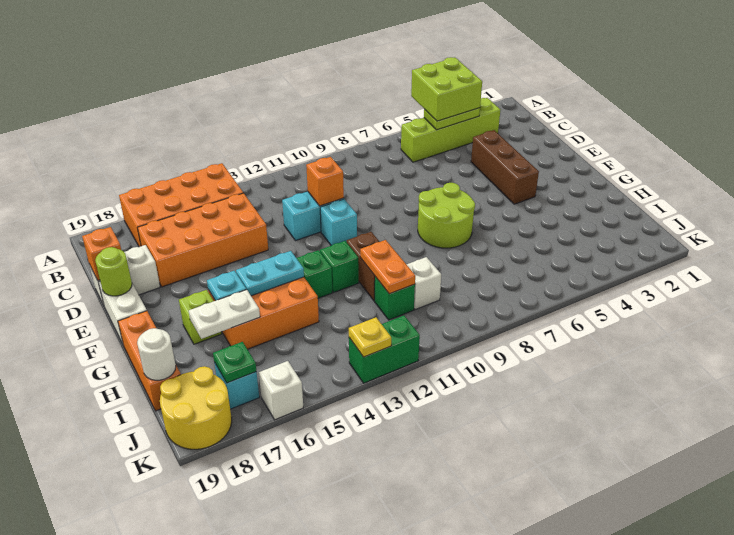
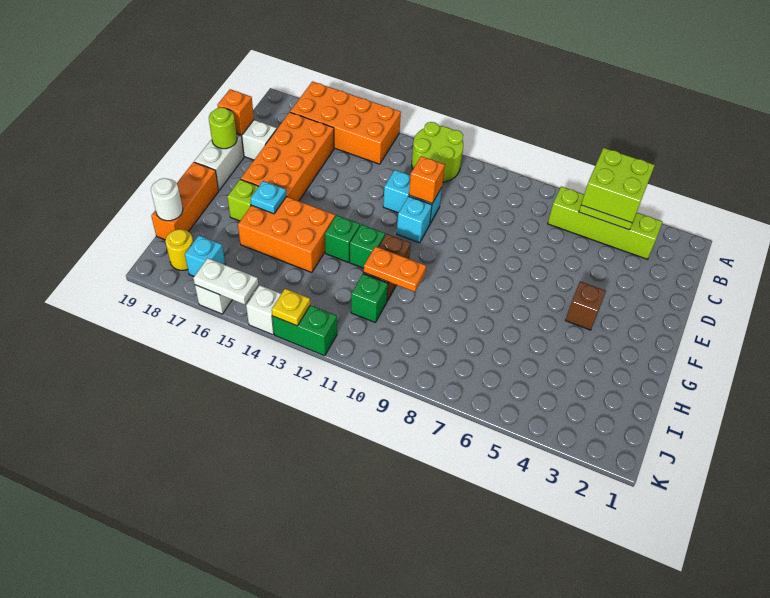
orange brick C14:D17 level 1 -> orange brick C16:F17 level 1
brown brick D4:F4 level 1 -> brown brick F4 level 1
lime round brick F7:G8 level 1 -> lime round brick A11:B12 level 1
cyan plate G14:G15 level 2 -> none
orange plate H11:I11 level 2 -> orange plate H10:H11 level 2
white plate H16:H17 level 2 -> white plate K15:K16 level 2
white brick I10 level 1 -> white brick K14 level 1
green plate J17 level 2 -> none
yellow round brick J18:K19 level 1 -> yellow round brick J18 level 1

